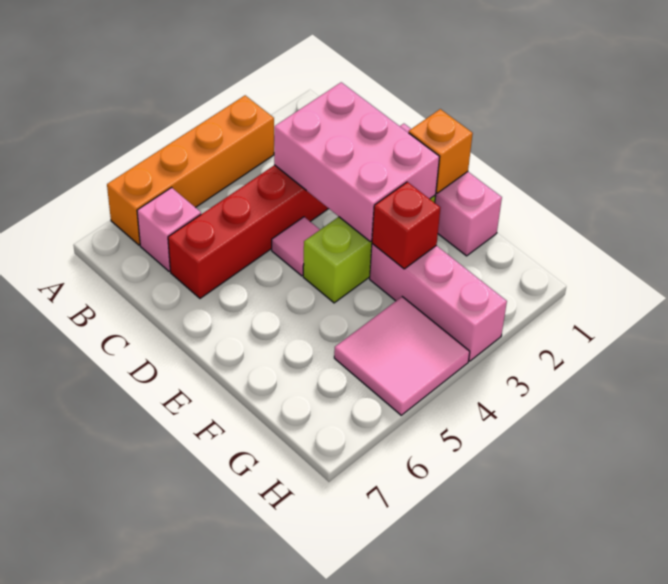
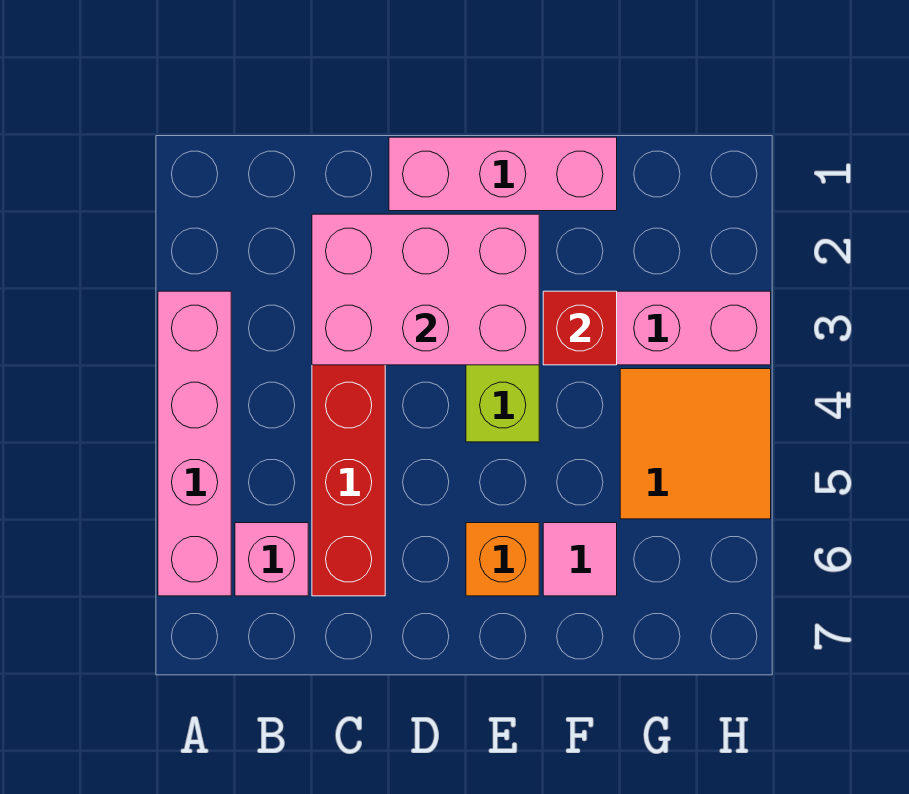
orange brick A3:A6 level 1 -> pink brick A3:A6 level 1
pink tile D4 level 1 -> pink tile F6 level 1
orange brick E1 level 2 -> orange brick E6 level 1
pink tile G4:H5 level 1 -> orange tile G4:H5 level 1

